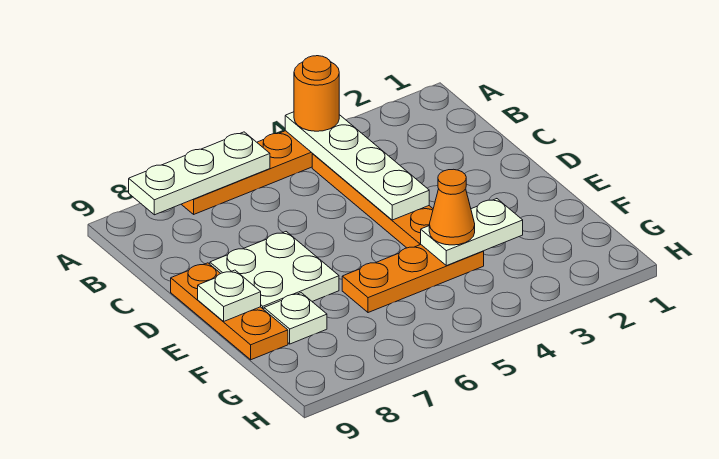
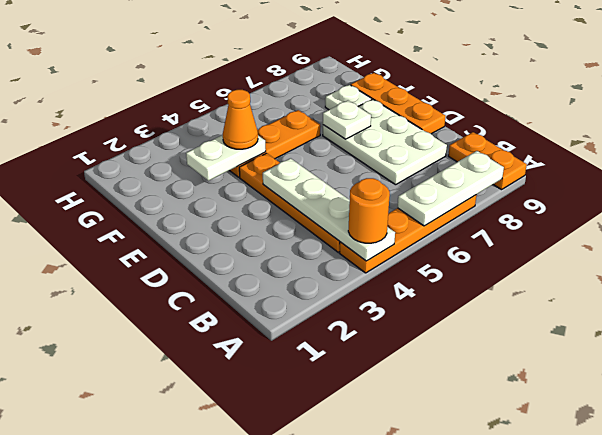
none -> orange plate A9:B9 level 1
white plate D7:E8 level 1 -> white plate C7:E8 level 1
white plate E9 level 2 -> white plate E7 level 2

